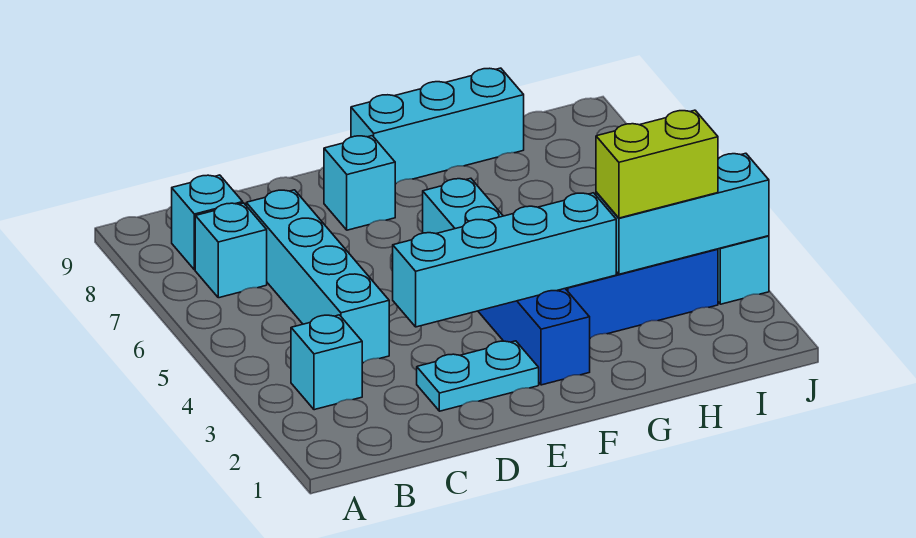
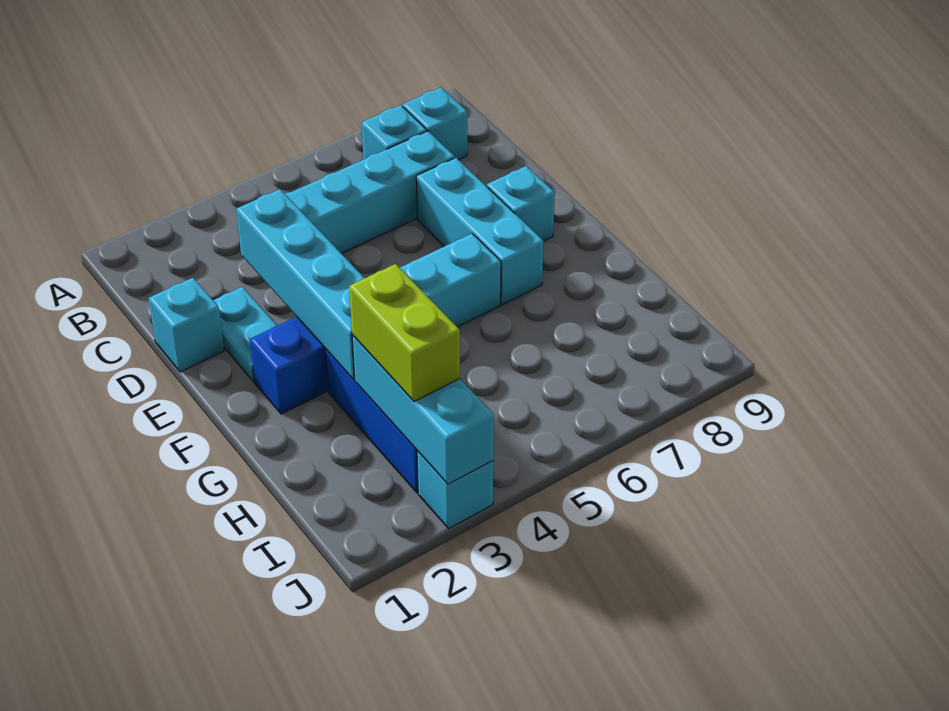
cyan brick B3 level 1 -> cyan brick D1 level 1
cyan brick F9:H9 level 1 -> cyan brick D7:F7 level 1

